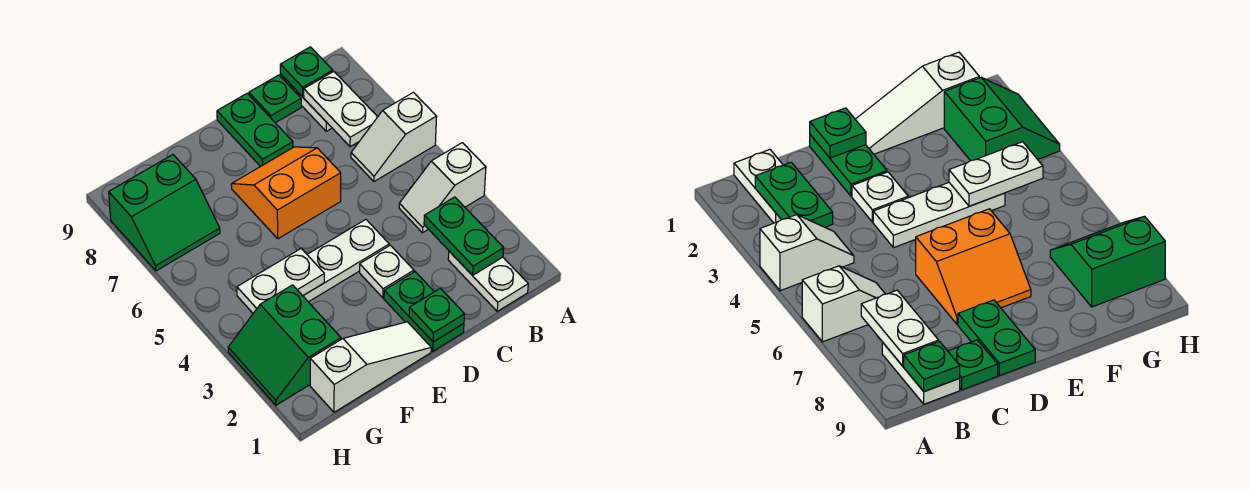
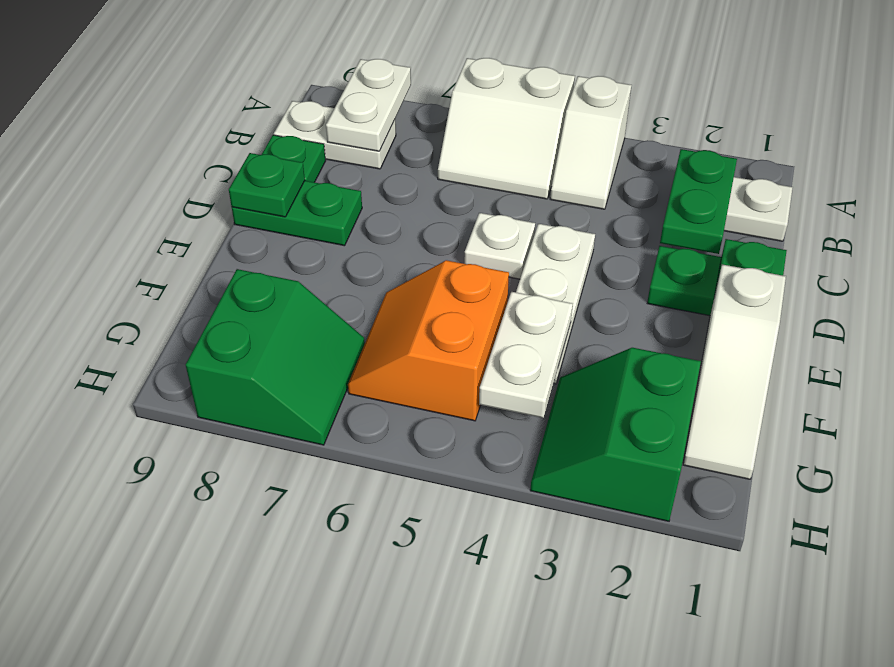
white slope A6:B6 level 1 top A -> white slope A5:B6 level 1 top A
green plate B2:B3 level 2 -> green plate B2:C2 level 2
white plate B7:B8 level 2 -> white plate A8:B8 level 2
green plate B9 level 2 -> green plate D9 level 2
white plate D3 level 1 -> white plate D5 level 1
orange slope D6:E7 level 1 top 6 -> orange slope F5:G6 level 1 top 5
white slope E1:G1 level 1 top G -> white slope E1:G1 level 1 top E
green slope G2:H3 level 1 top G -> green slope G2:H3 level 1 top 2

